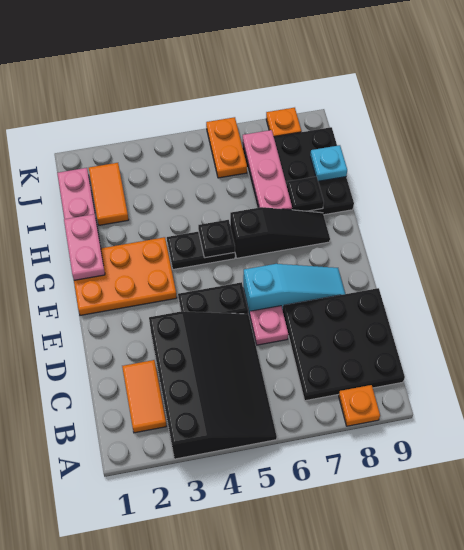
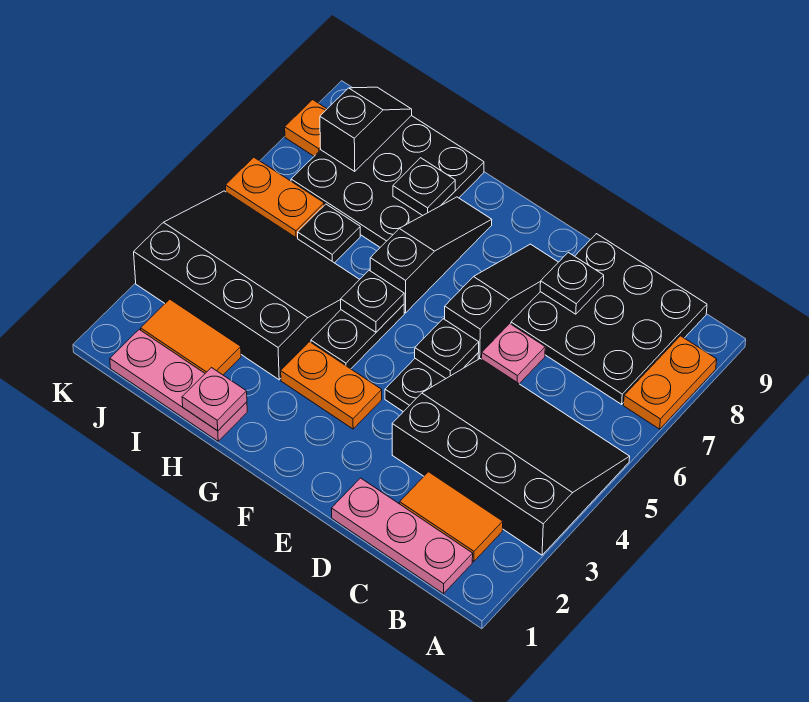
orange plate A8 level 1 -> orange plate A7:A8 level 1
none -> black plate D8 level 2
none -> black plate E5 level 2
cyan slope E6:E8 level 1 top 6 -> black slope E6:E8 level 1 top 6
orange plate F1:G3 level 1 -> orange plate F3:G3 level 1
pink plate G1:H1 level 2 -> pink plate H1 level 2
none -> black slope H3:K5 level 1 top 3
pink plate H7:J7 level 2 -> pink plate B1:D1 level 1
none -> black plate I6 level 1
cyan plate I9 level 2 -> none
none -> black slope J8:J9 level 2 top 8

